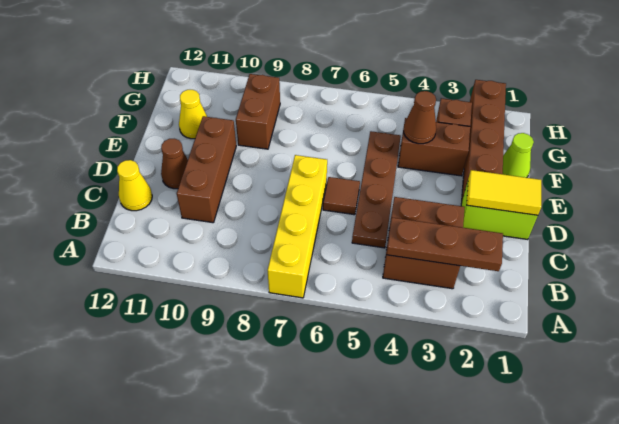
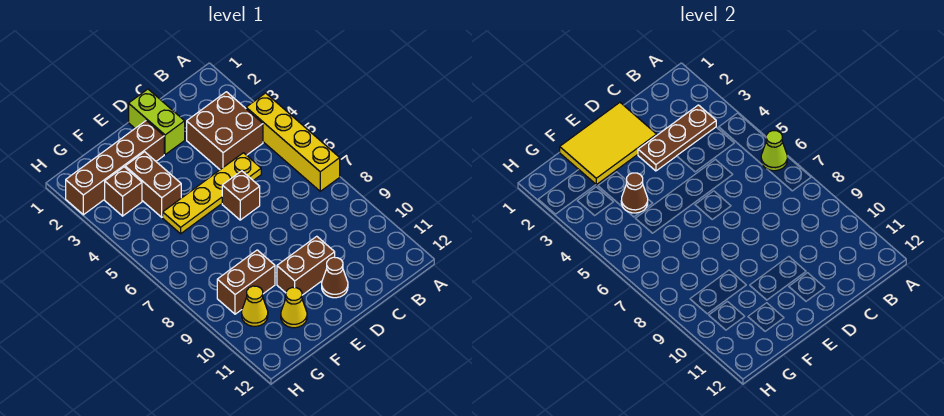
yellow brick A7:D7 level 1 -> yellow brick A4:A7 level 1
brown plate B2:B4 level 2 -> brown plate B3:D3 level 2
brown plate C5:F5 level 1 -> yellow plate C5:F5 level 1
brown brick C10:E10 level 1 -> brown brick D10:E10 level 1
yellow cone C12 level 1 -> yellow cone G10 level 1
yellow tile D1:D2 level 2 -> yellow tile D1:F2 level 2
brown tile D6 level 1 -> brown brick D6 level 1
lime cone F1 level 1 -> lime cone A6 level 2

